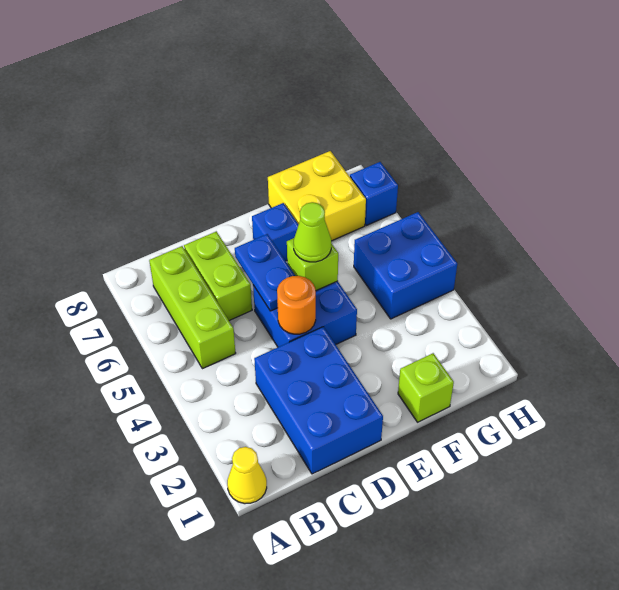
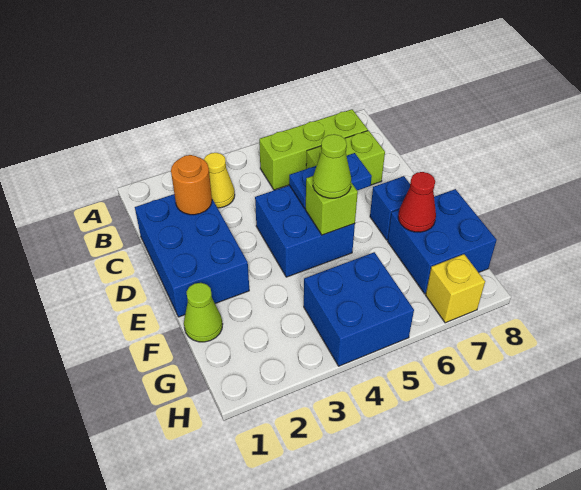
yellow cone A1 level 1 -> yellow cone B3 level 1
blue brick C1:D3 level 1 -> blue brick C1:E2 level 1
orange round brick D4 level 2 -> orange round brick C2 level 2
lime brick F1 level 1 -> lime cone F1 level 1
yellow brick F7:G8 level 1 -> blue brick F7:G8 level 1
none -> red cone F7 level 2
blue brick H7 level 1 -> yellow brick H7 level 1

